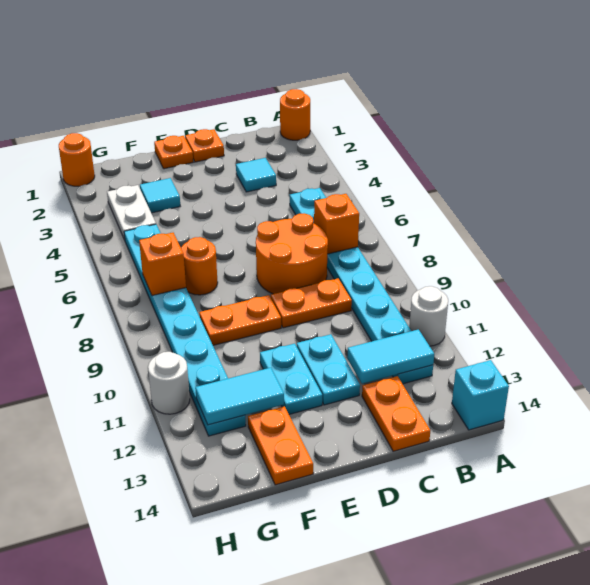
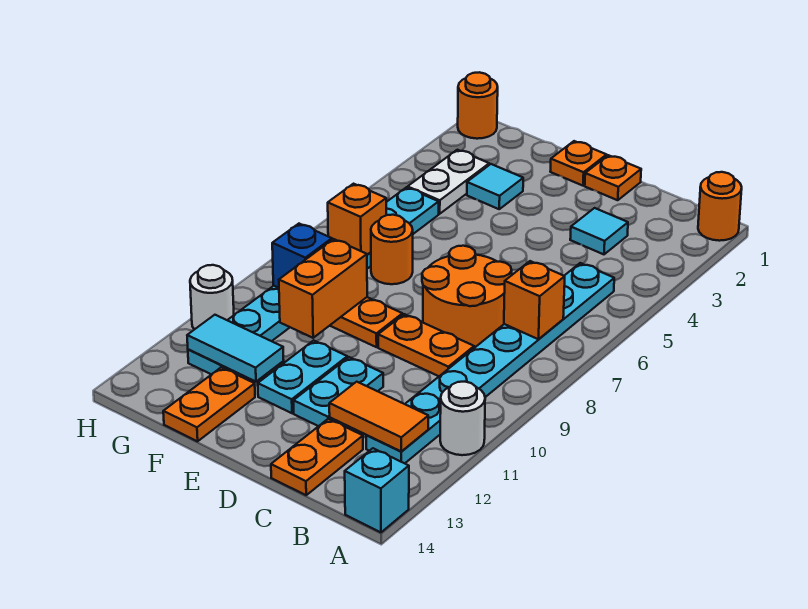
cyan tile B12:C12 level 2 -> orange tile B12:C12 level 2
none -> orange brick F9:F10 level 2
none -> blue brick G9 level 2

